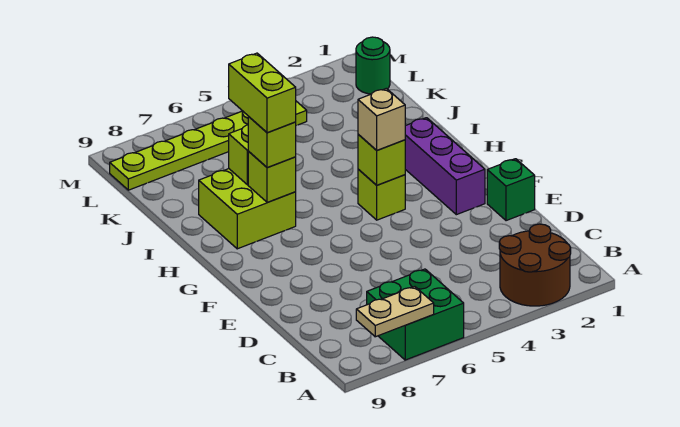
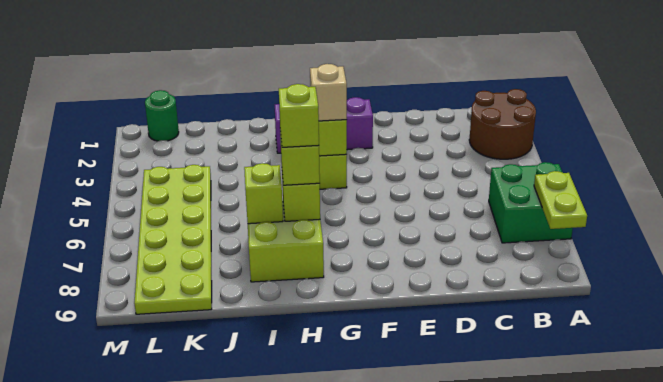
tan plate A7:A8 level 2 -> lime plate A7:A8 level 2
green brick E1 level 1 -> none
lime brick H7:I7 level 4 -> lime brick H7 level 4
lime plate L4:L9 level 1 -> lime plate K4:L9 level 1

